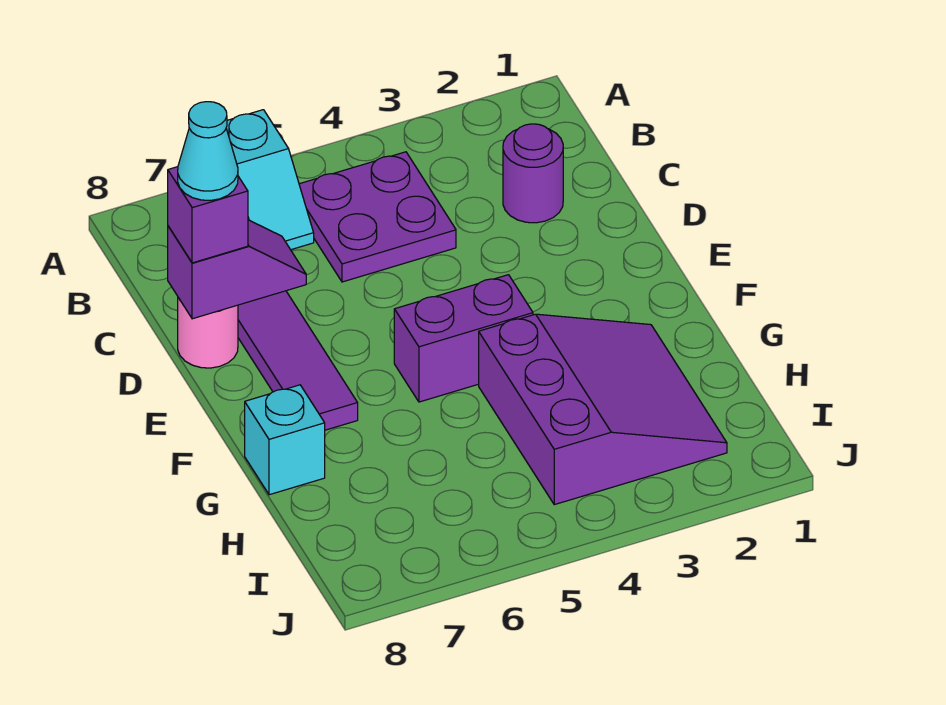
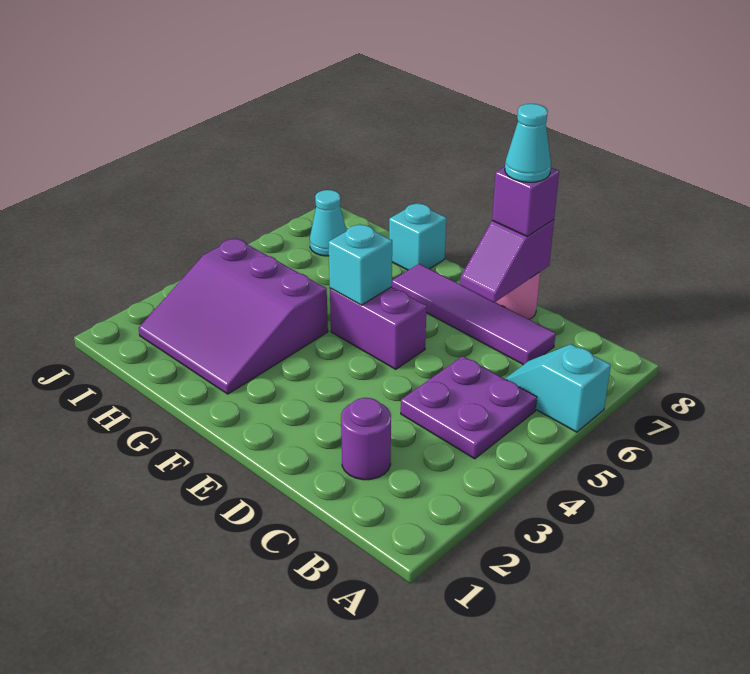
purple brick F4:F5 level 1 -> purple brick E5:F5 level 1
none -> cyan brick F5 level 2
none -> cyan cone I7 level 1

